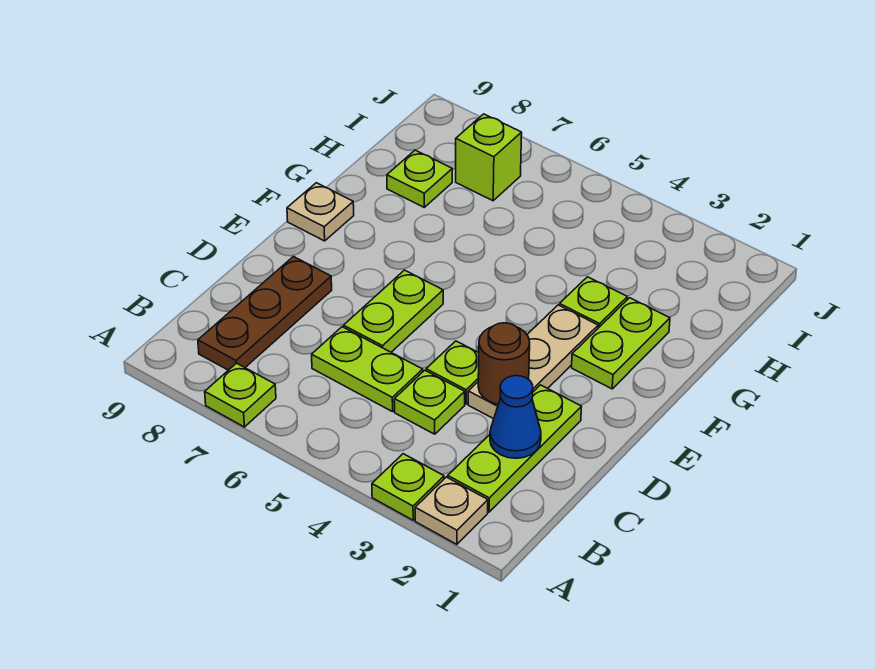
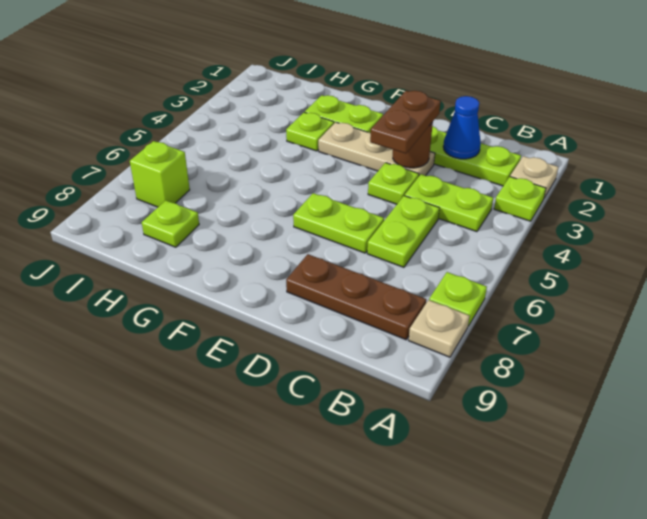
lime plate C4 level 1 -> lime plate B4:C4 level 1
none -> brown plate D3:D4 level 3
tan plate F9 level 1 -> tan plate A8 level 1

